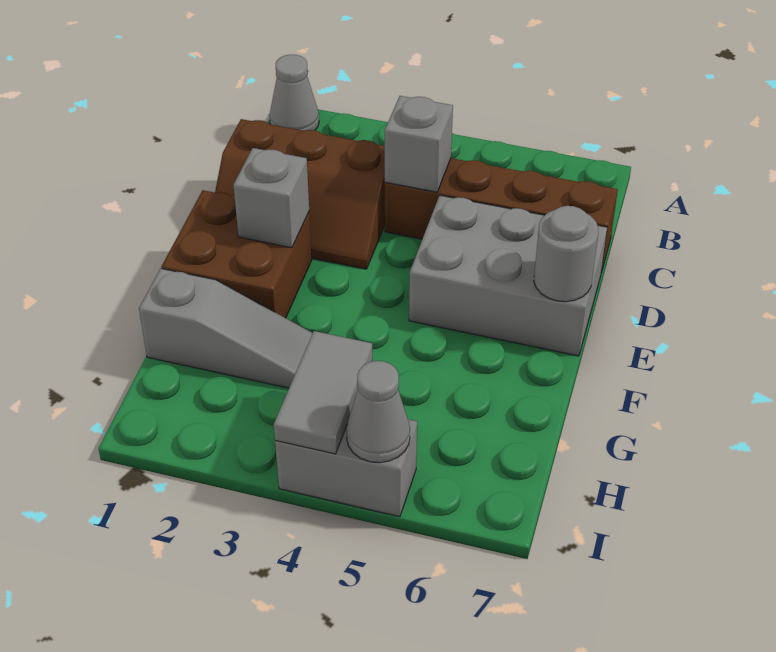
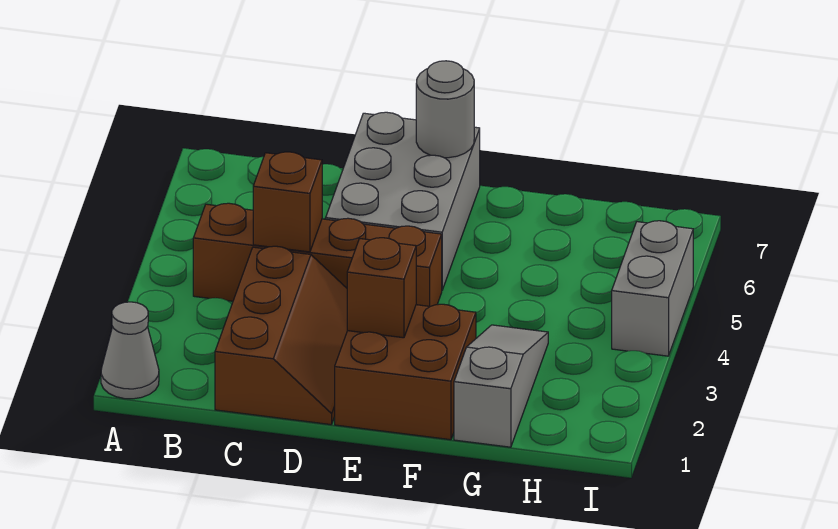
brown brick C4:C7 level 1 -> brown brick B4:E4 level 1
grey brick C4 level 2 -> brown brick C4 level 2
grey brick E2 level 2 -> brown brick E2 level 2
grey tile H4:I4 level 2 -> none
grey cone I5 level 2 -> none

